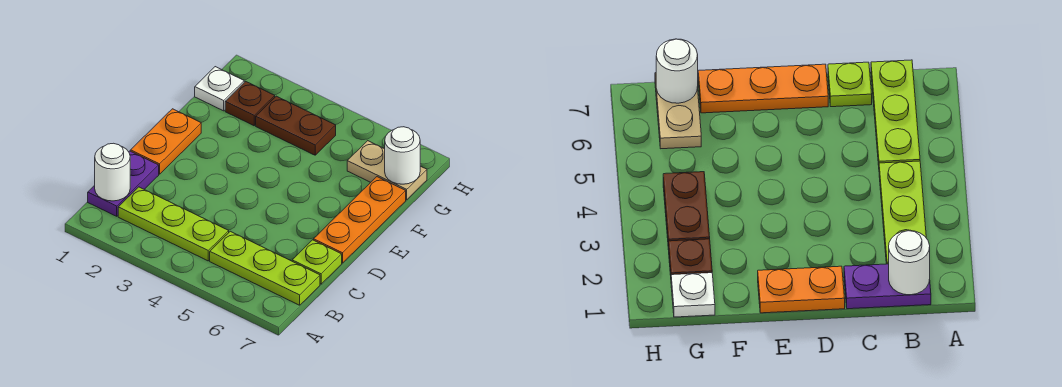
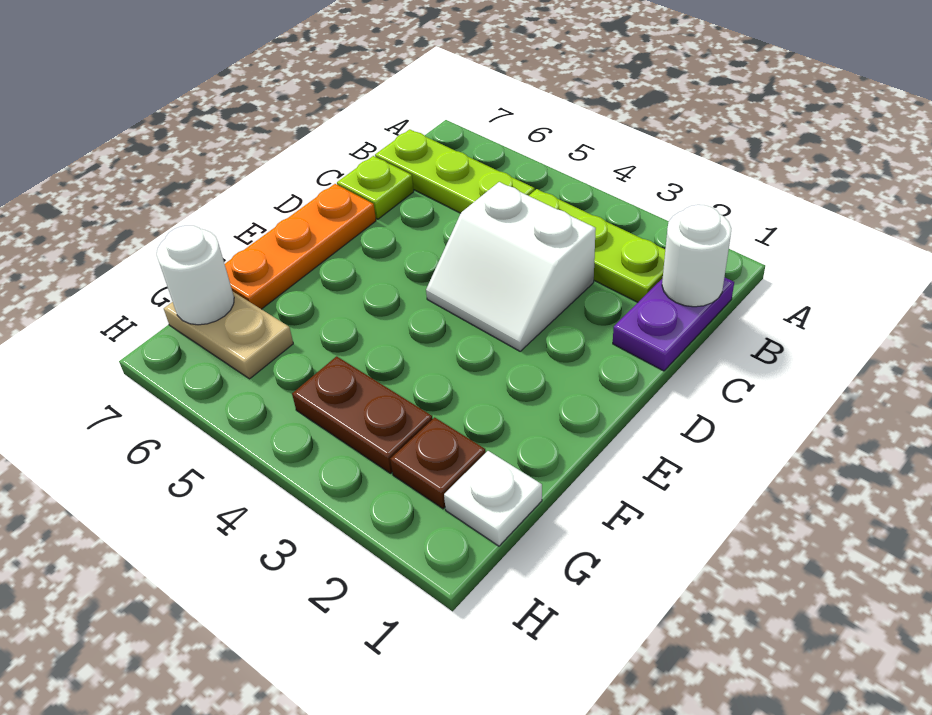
none -> white slope C3:D4 level 1 top C
orange plate D1:E1 level 1 -> none

